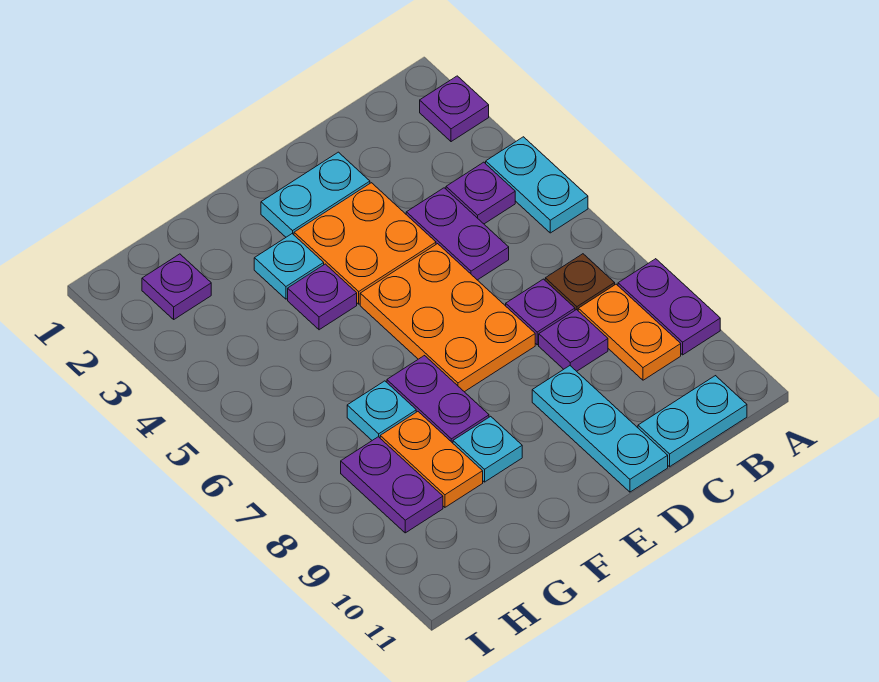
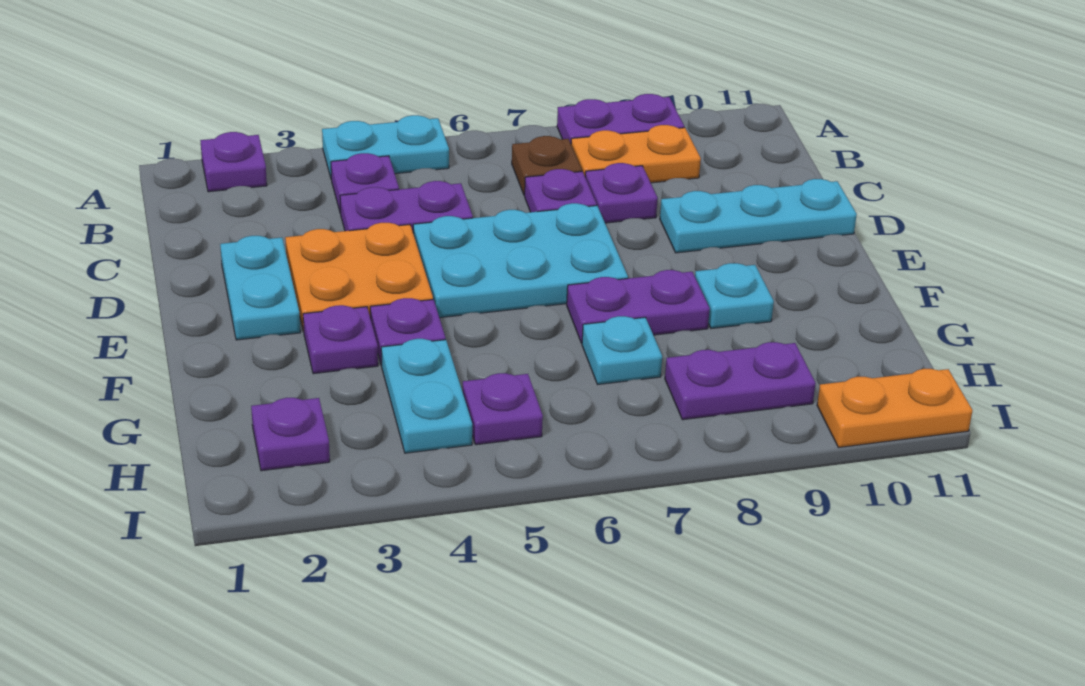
cyan plate B11:C11 level 1 -> cyan plate G4:H4 level 1
orange plate D5:E7 level 1 -> cyan plate D5:E7 level 1
cyan plate F3 level 1 -> purple plate F3 level 1
orange plate G8:G9 level 1 -> orange plate I10:I11 level 1
none -> purple plate H5 level 1

